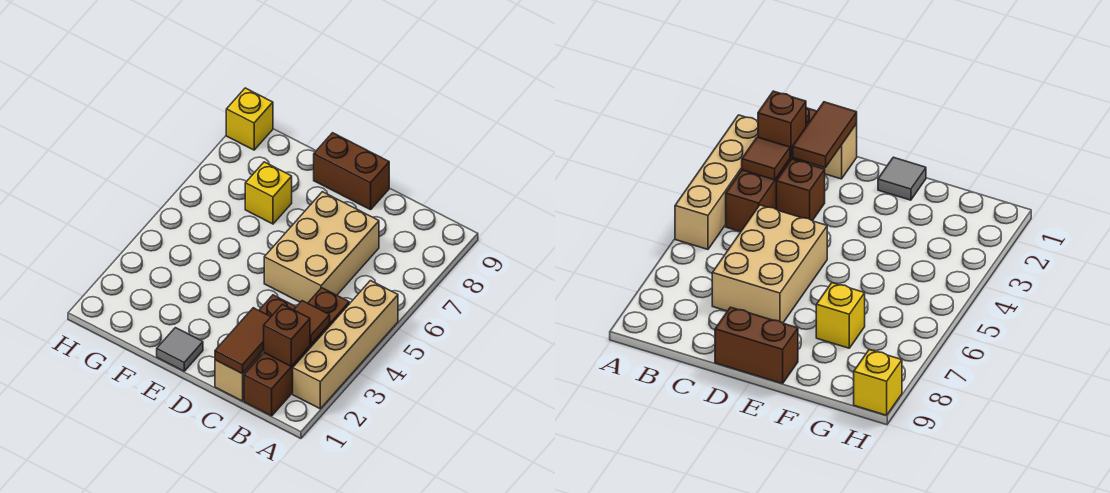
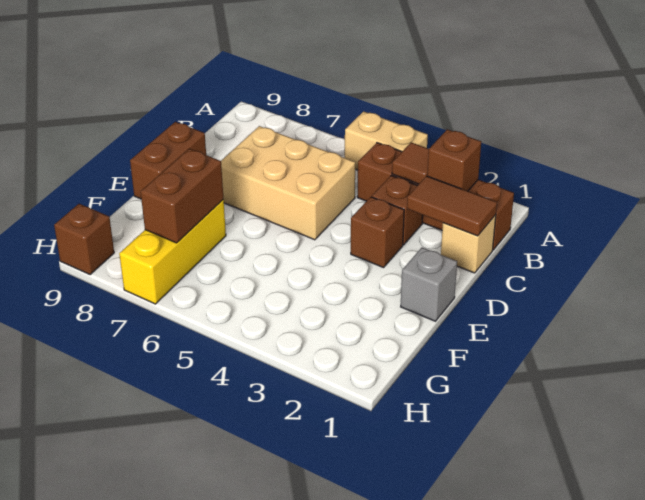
tan brick A2:A5 level 1 -> tan brick A4:A5 level 1
none -> brown brick D3 level 1
grey tile E1 level 1 -> grey brick E1 level 1
yellow brick F7 level 1 -> yellow brick F7:H7 level 1
none -> brown brick F7:G7 level 2
yellow brick H9 level 1 -> brown brick H9 level 1

